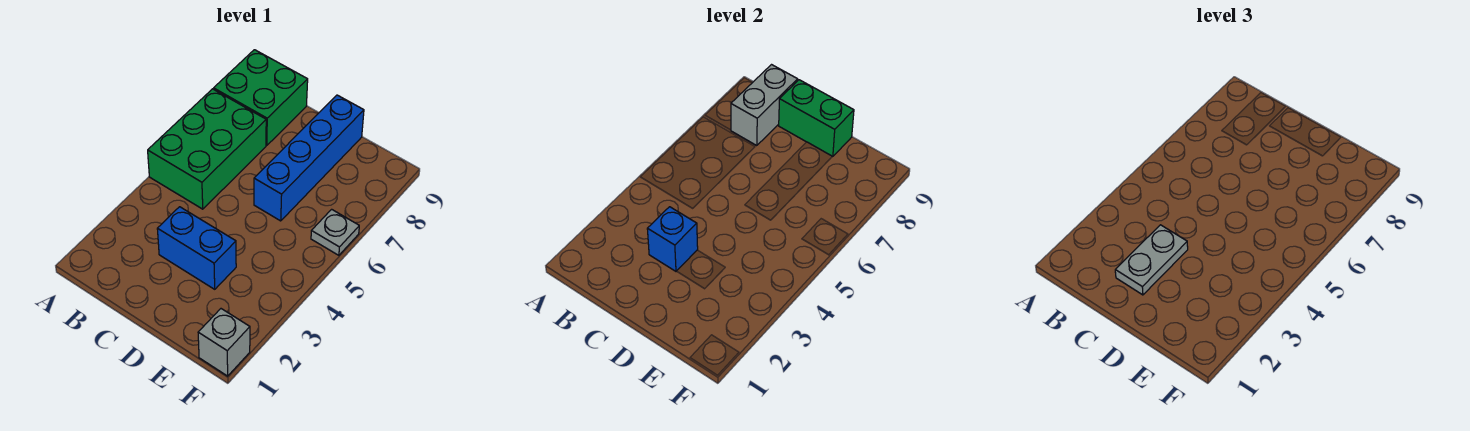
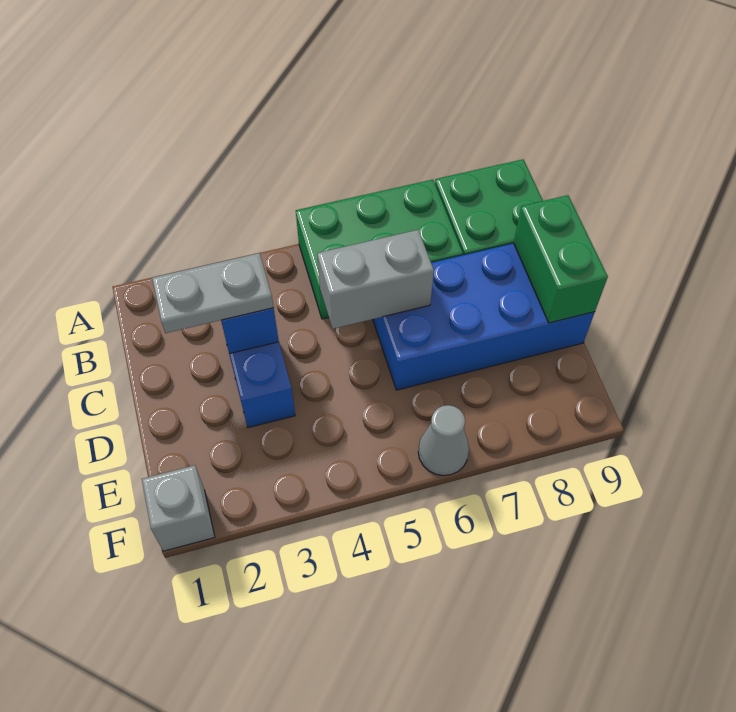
grey brick B8:B9 level 2 -> grey brick C5:C6 level 2
blue brick D6:D9 level 1 -> blue brick C6:D9 level 1
grey plate F6 level 1 -> grey cone F6 level 1

